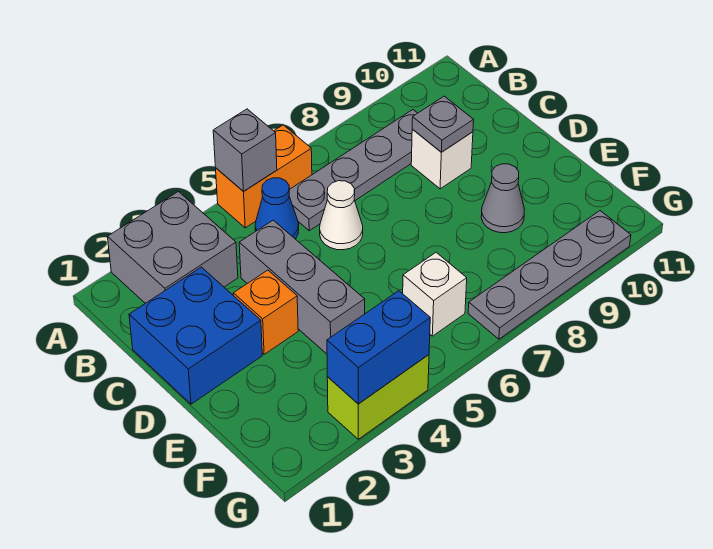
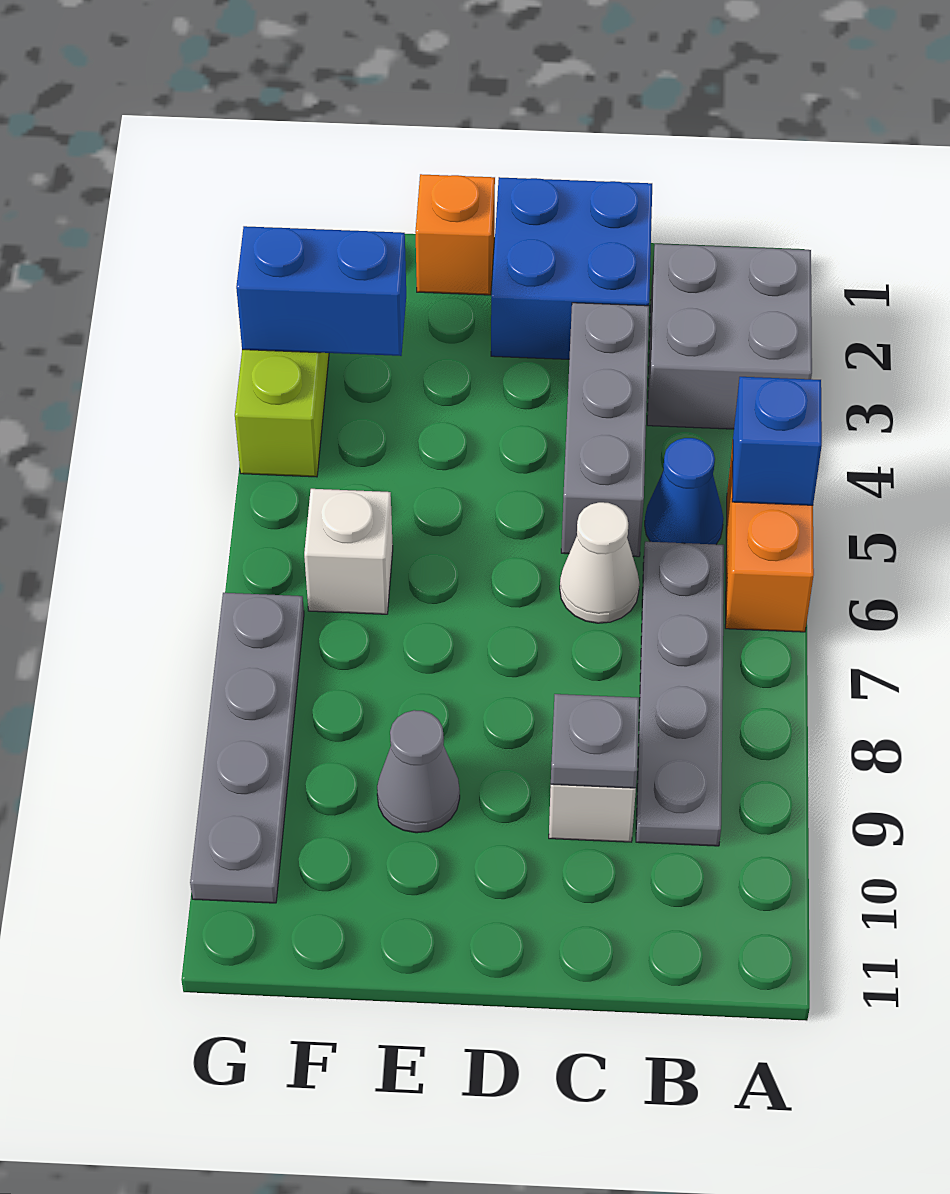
grey brick A5 level 2 -> blue brick A5 level 2
grey brick C4:E4 level 1 -> grey brick C3:C5 level 1
orange brick D3 level 1 -> orange brick E1 level 1
blue brick G3:G4 level 2 -> blue brick F3:G3 level 2

